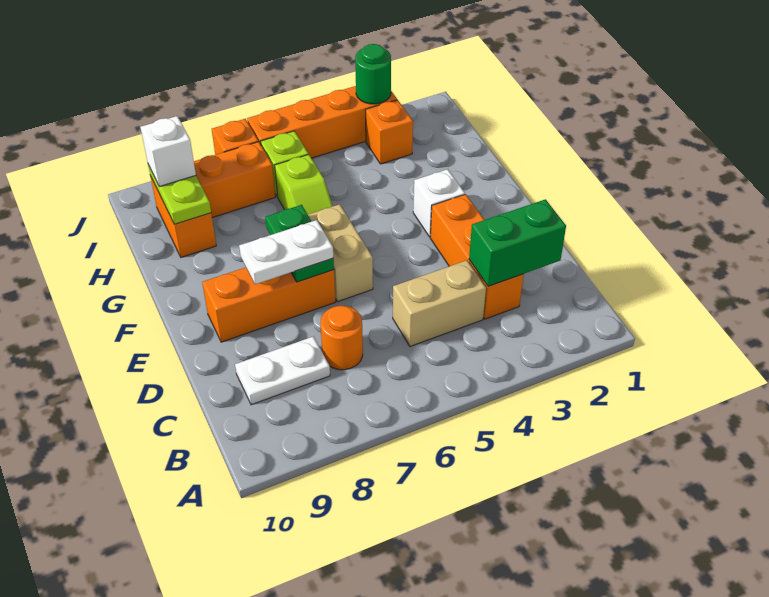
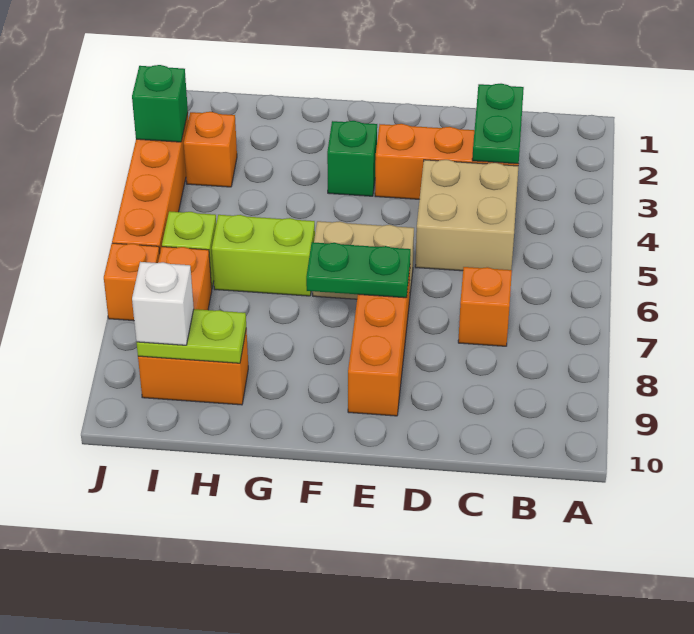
green brick C2:C3 level 2 -> green plate C2:C3 level 2
tan brick C4:C5 level 1 -> tan brick C4:D5 level 1
orange round brick C7 level 1 -> orange brick C7 level 1
white plate C8:C9 level 1 -> none
white plate E7:E8 level 3 -> none
white brick F3 level 1 -> green brick F3 level 1
lime slope G6:H6 level 1 top H -> lime brick G6:H6 level 1
green round brick J3 level 2 -> green brick J3 level 2

